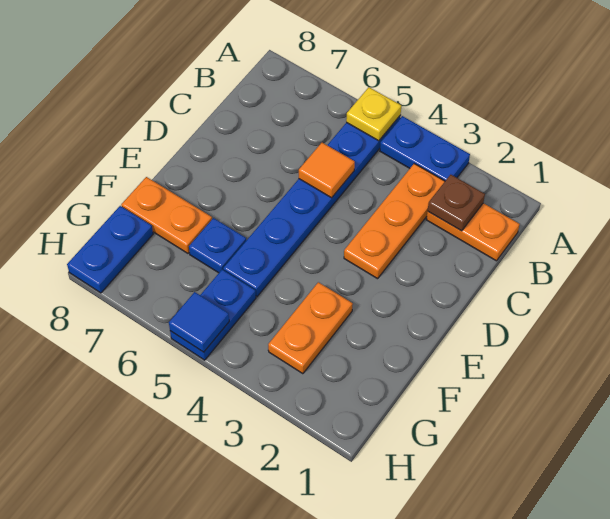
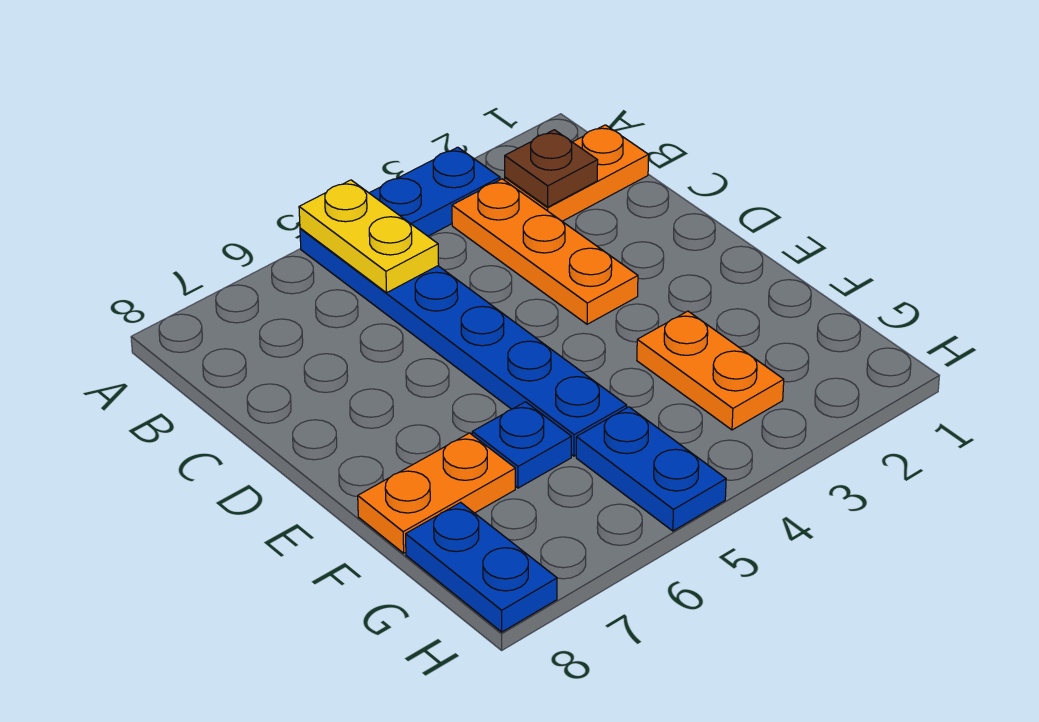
yellow plate A5 level 2 -> yellow plate A5:B5 level 2
orange tile C5 level 2 -> none
blue tile H5 level 2 -> none

